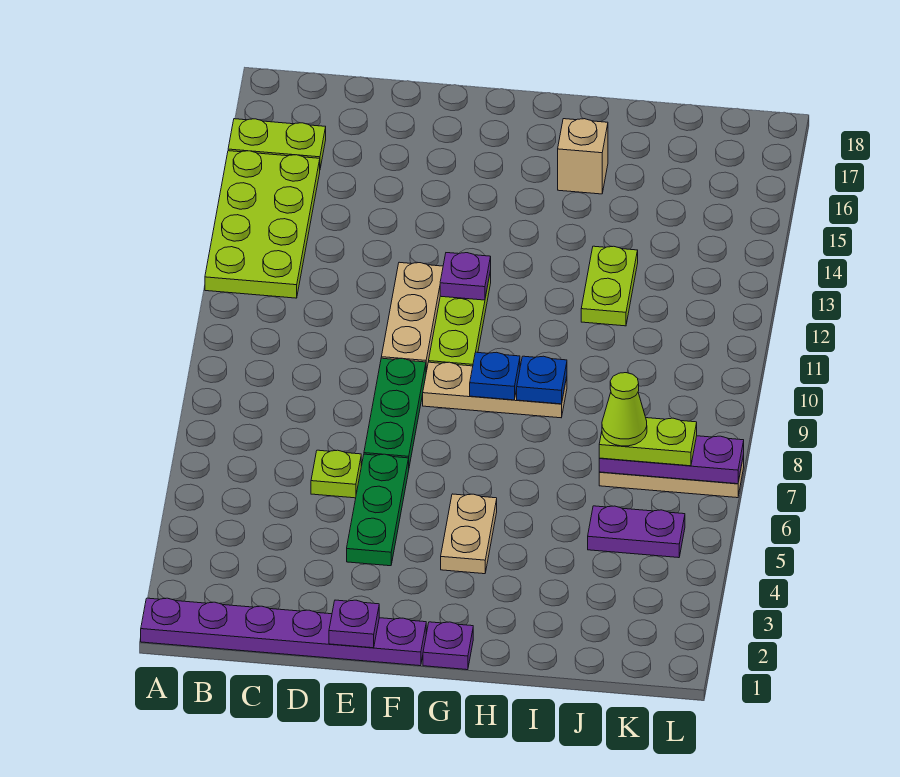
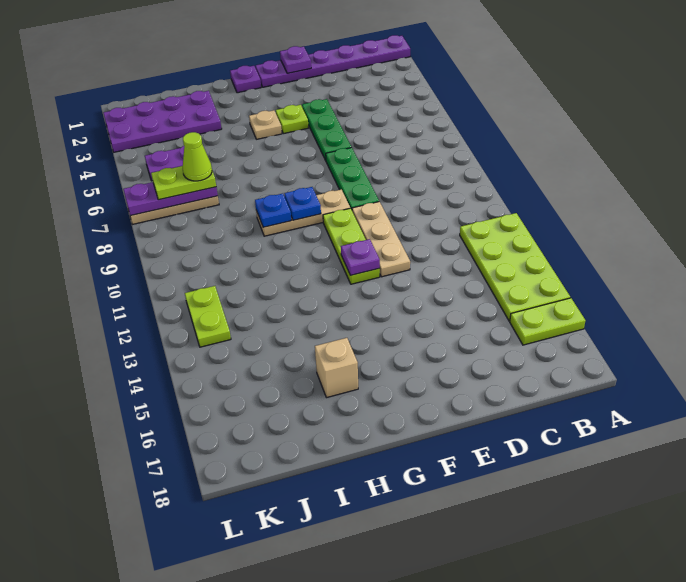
lime plate D6 level 1 -> lime plate F4 level 1
tan plate G4:G5 level 1 -> tan plate G4 level 1
none -> purple plate I2:L3 level 1
lime plate I12:I13 level 1 -> lime plate K12:K13 level 1

